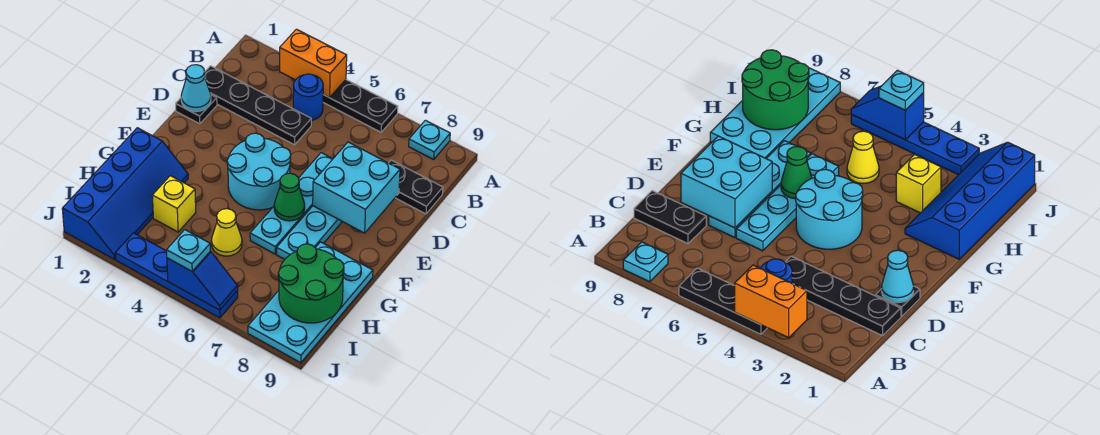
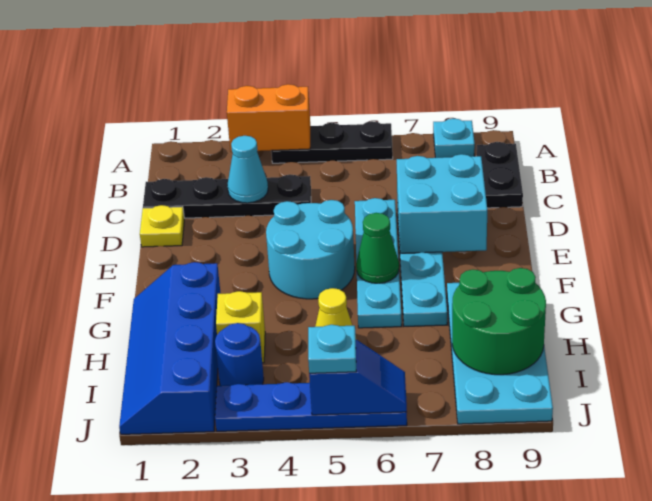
blue round brick B4 level 1 -> blue round brick I3 level 1
black plate C8:C9 level 1 -> black plate B9:C9 level 1
black plate D1 level 1 -> yellow plate D1 level 1
cyan cone D1 level 2 -> cyan cone C3 level 2
blue slope G1:J2 level 1 top 1 -> blue slope G1:J2 level 1 top 2

